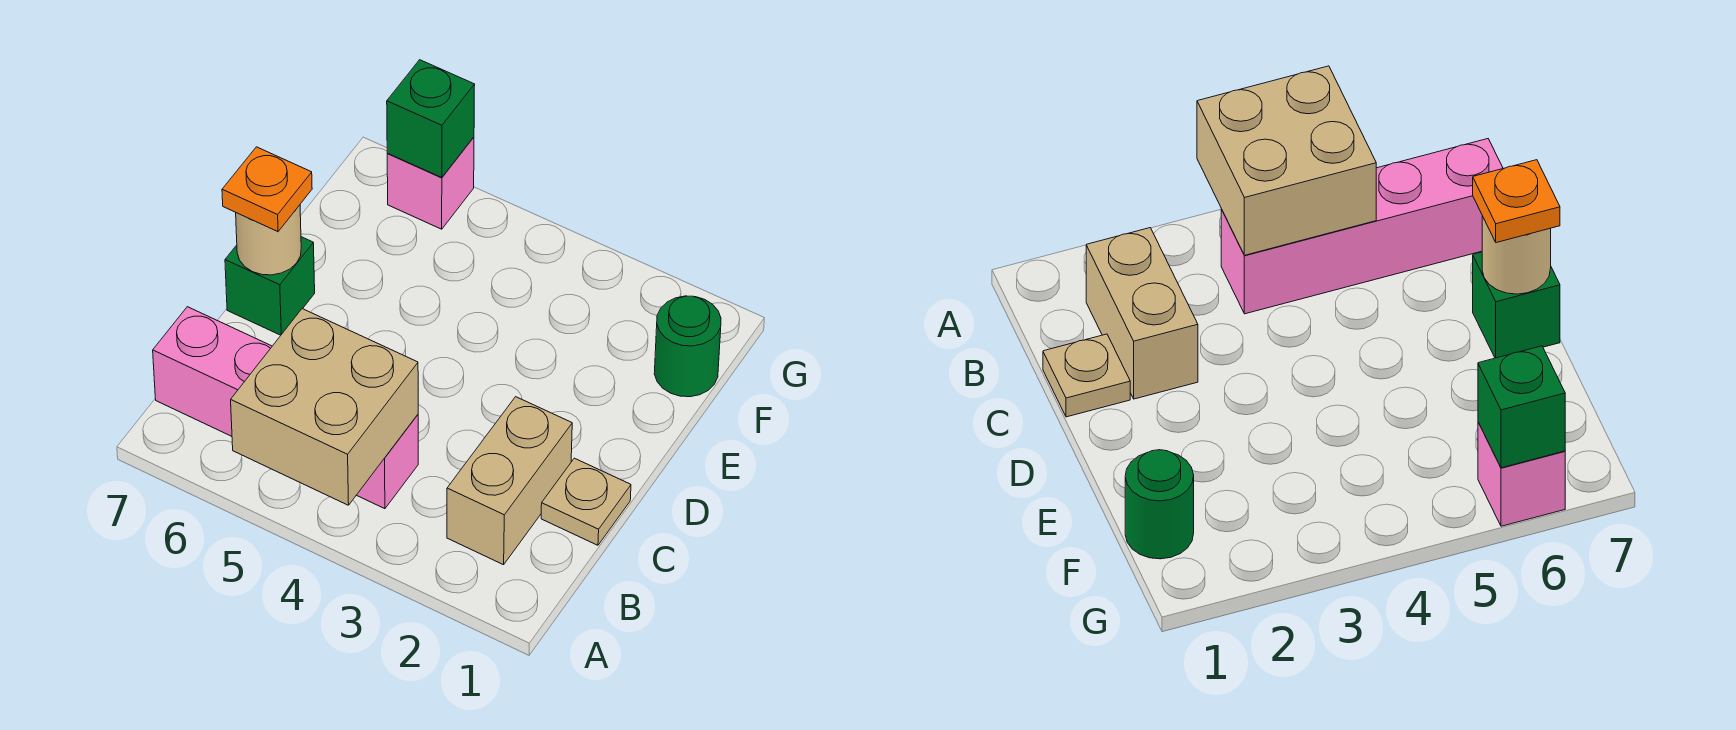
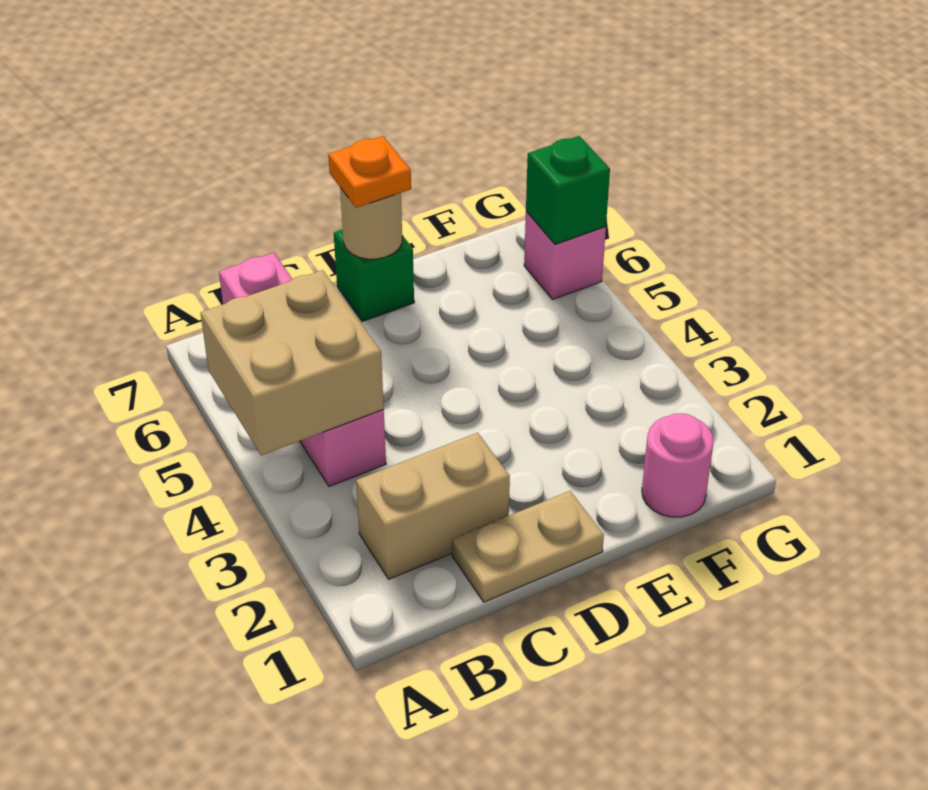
tan plate C1 level 1 -> tan plate C1:D1 level 1
green round brick F1 level 1 -> pink round brick F1 level 1

